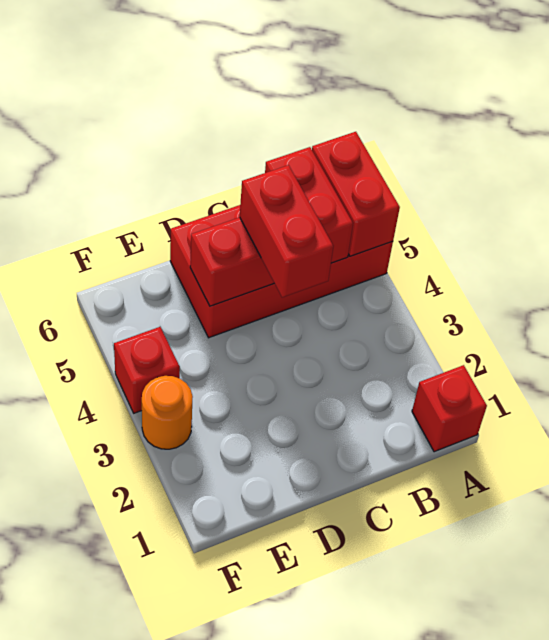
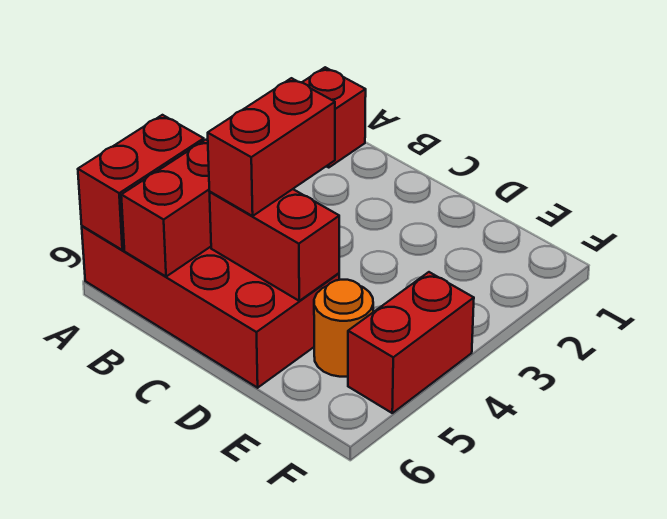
orange round brick F3 level 1 -> orange round brick E5 level 1
red brick F4 level 1 -> red brick F4:F5 level 1

